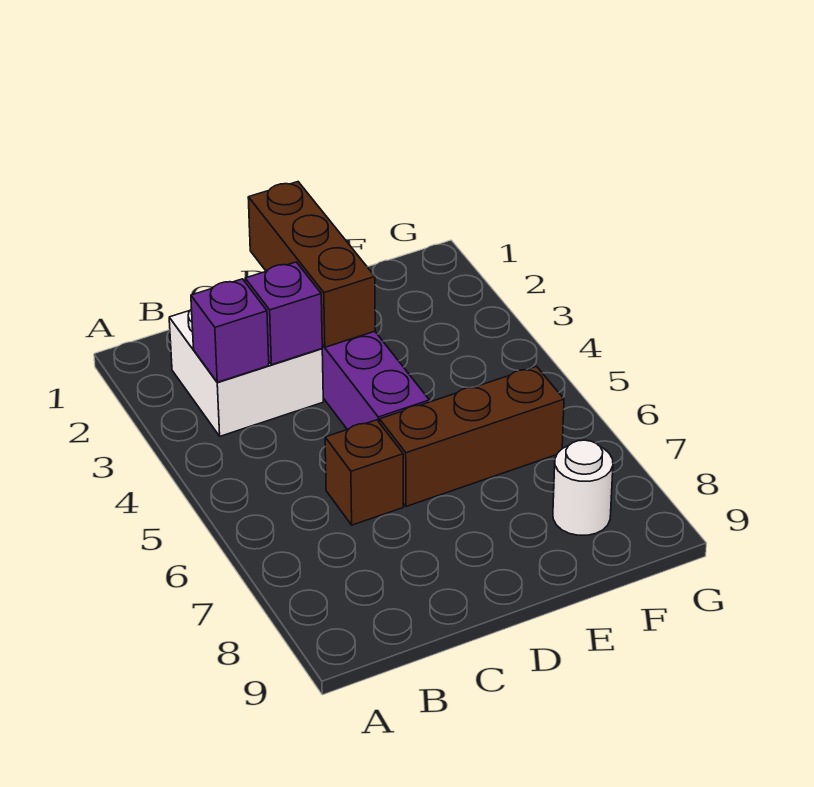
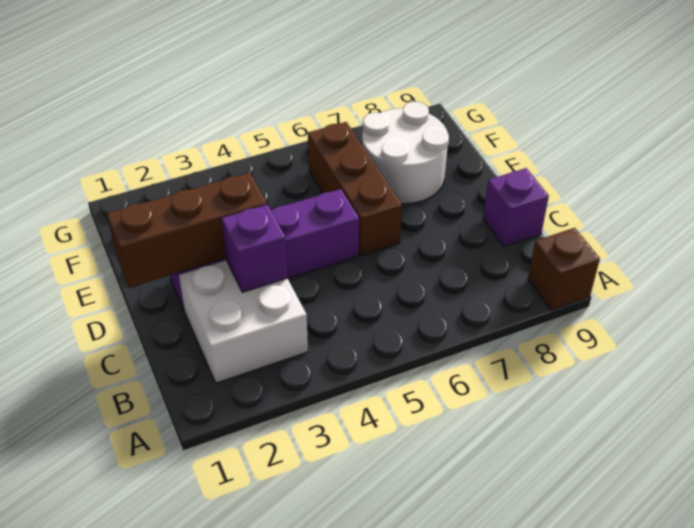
purple brick B3 level 2 -> purple brick C9 level 1
brown brick C6 level 1 -> brown brick A9 level 1
white round brick F8 level 1 -> white round brick E7:F8 level 1

